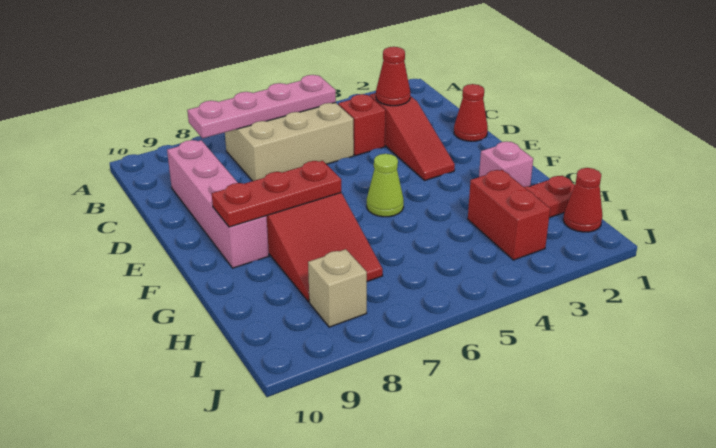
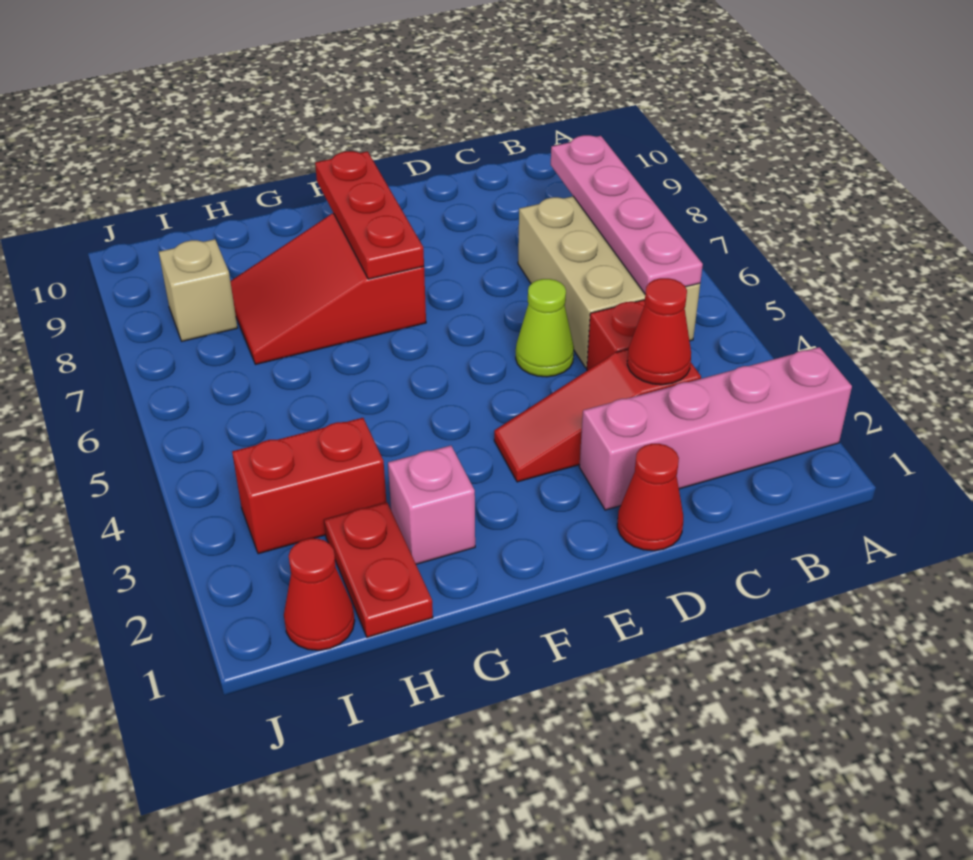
pink brick C9:F9 level 1 -> pink brick A2:D2 level 1
lime cone F5 level 1 -> lime cone D5 level 1

